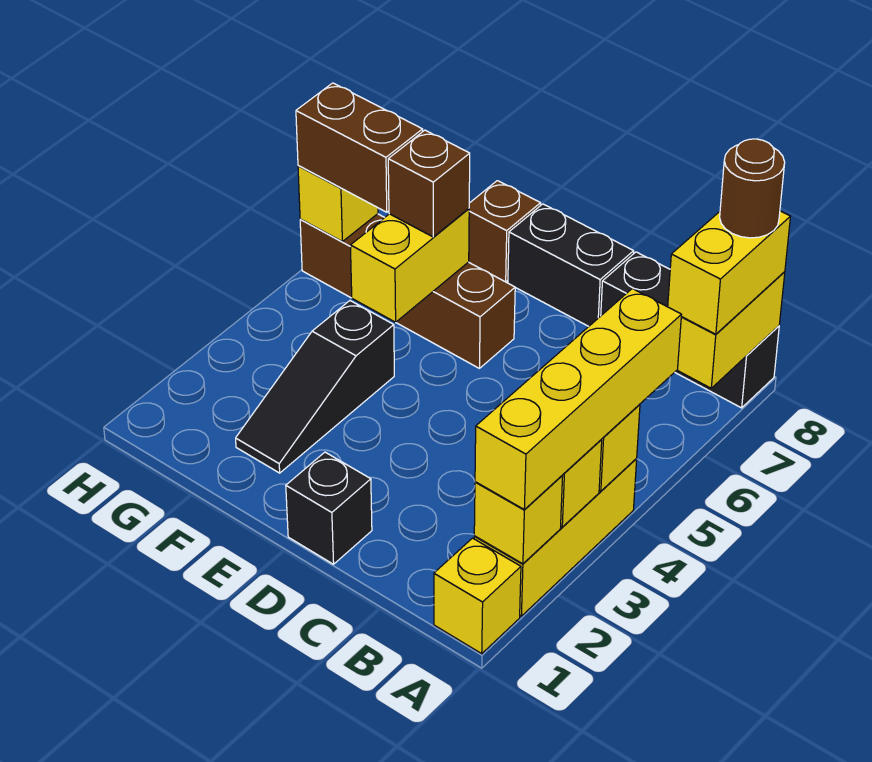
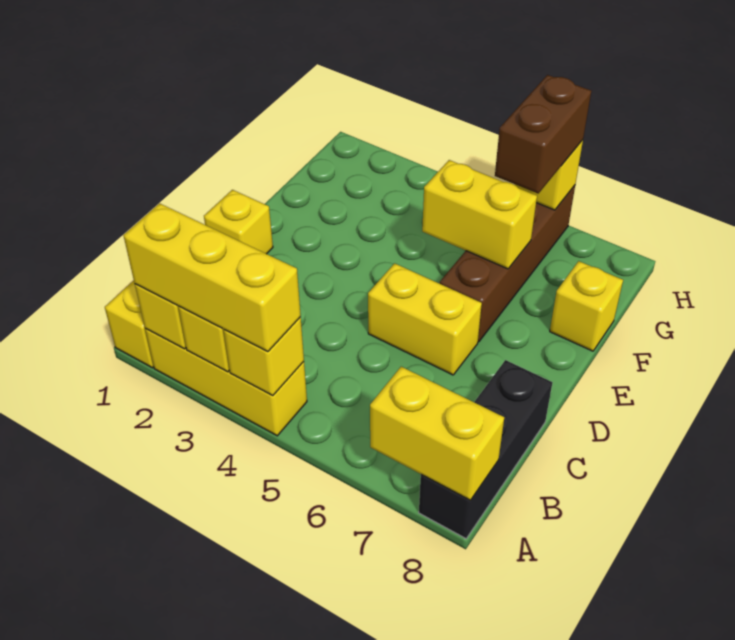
yellow brick A2:A5 level 3 -> yellow brick A2:A4 level 3
yellow brick A7:A8 level 3 -> yellow brick D5:D6 level 1
brown round brick A8 level 4 -> none
black brick D1 level 1 -> yellow brick D1 level 1
black brick D8:E8 level 1 -> none
black slope F2:F4 level 1 top 4 -> none
brown brick F6 level 3 -> none
brown brick F8 level 1 -> yellow brick F8 level 1

